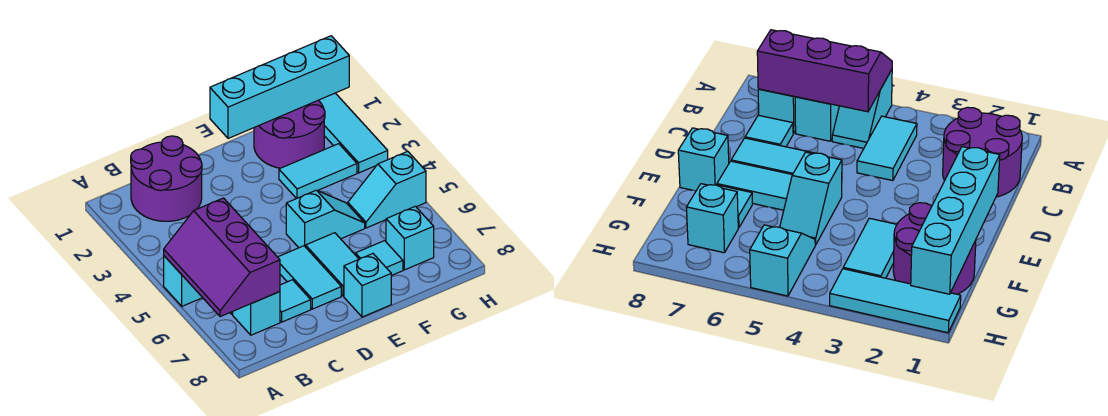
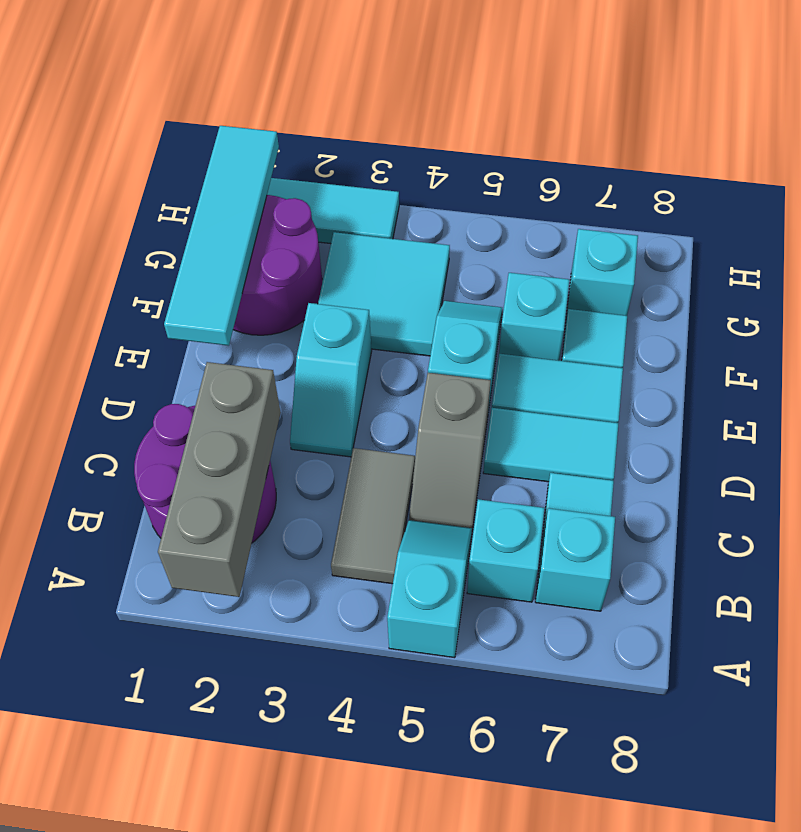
none -> grey brick A2:C2 level 2
purple slope A5:B7 level 2 top B -> none
cyan tile B4:C4 level 1 -> grey tile B4:C4 level 1
none -> grey slope C5:D5 level 1 top D
cyan brick E1:H1 level 2 -> cyan tile E1:H1 level 2
cyan brick E8 level 1 -> cyan brick F6 level 1
cyan tile F3:G3 level 1 -> cyan tile F3:G4 level 1
cyan slope G5:H5 level 1 top H -> cyan slope D3:E3 level 1 top E

